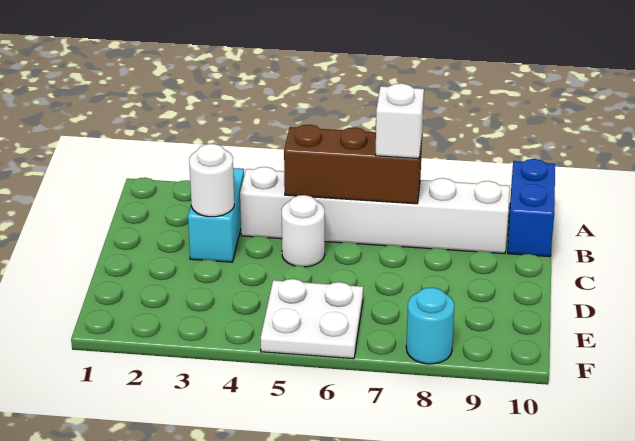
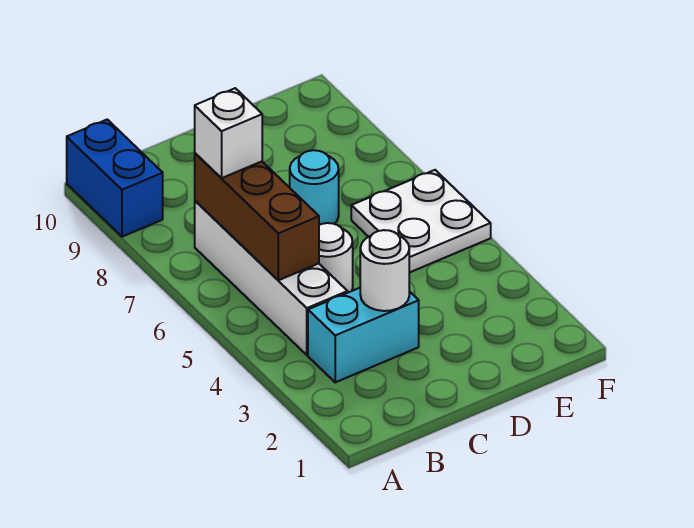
blue brick A10:B10 level 1 -> blue brick A9:A10 level 1
white brick B4:B9 level 1 -> white brick B4:B7 level 1
cyan round brick F8 level 1 -> cyan round brick D7 level 1

